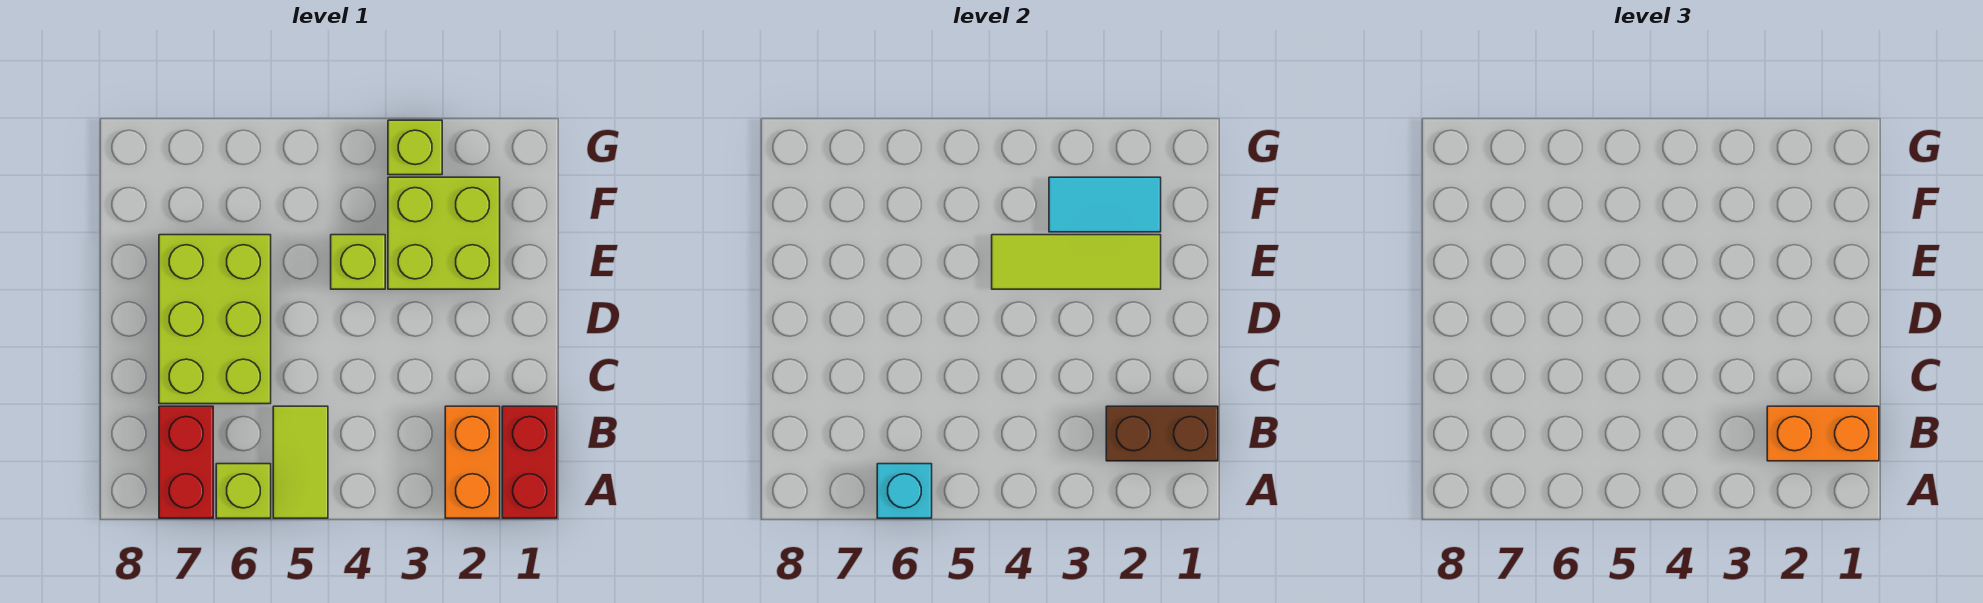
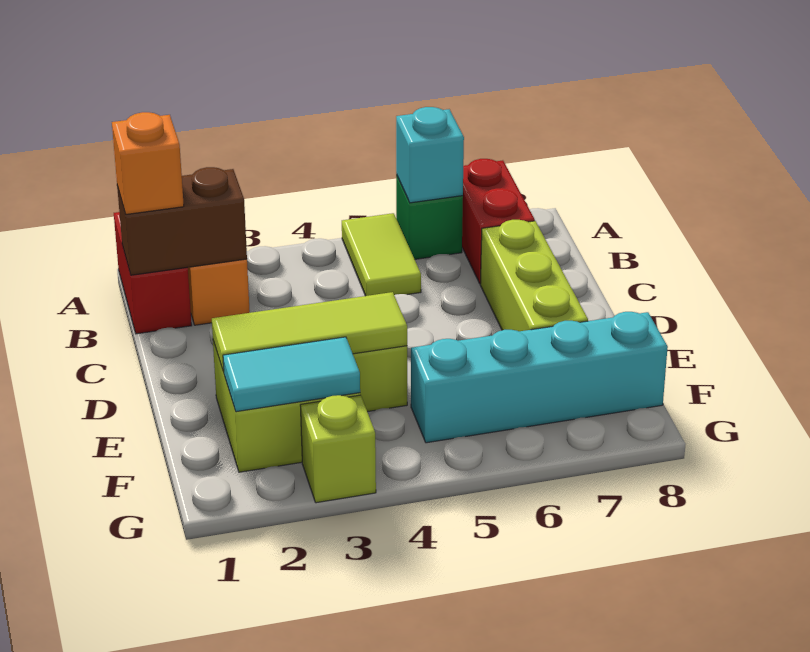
lime brick A6 level 1 -> green brick A6 level 1
orange brick B1:B2 level 3 -> orange brick B1 level 3
lime brick C6:E7 level 1 -> lime brick C7:E7 level 1
none -> cyan brick F5:F8 level 1

